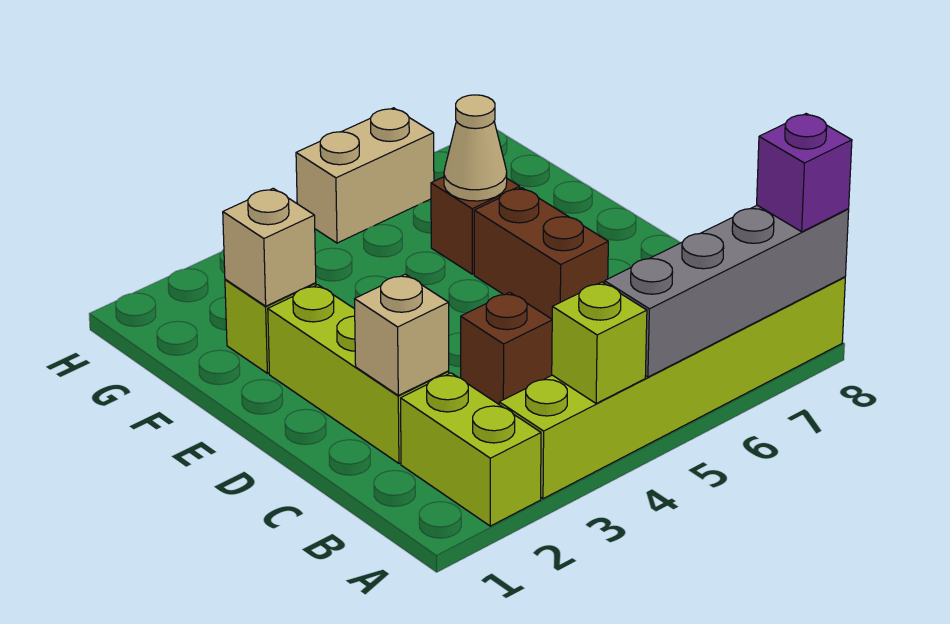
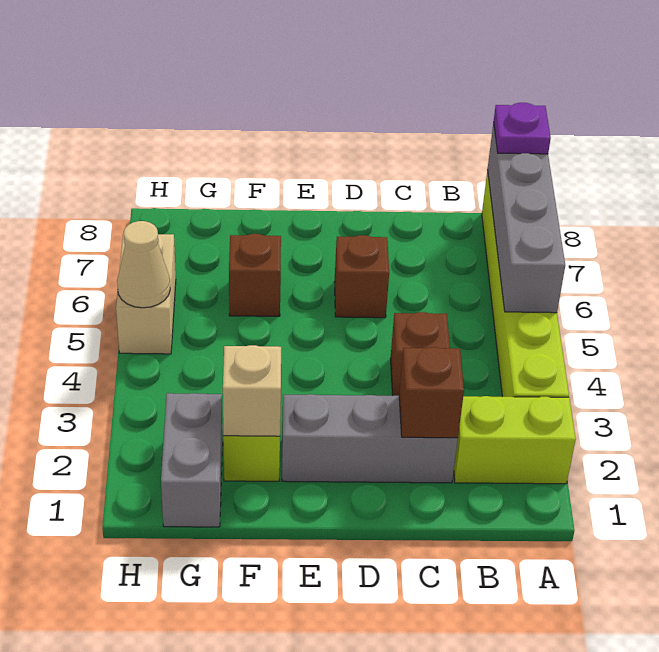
lime brick A4 level 2 -> none
purple brick A8 level 3 -> purple plate A8 level 3
lime brick C2:E2 level 1 -> grey brick C2:E2 level 1
tan brick C2 level 2 -> brown brick C2 level 2
brown brick D6:E6 level 1 -> brown brick D6 level 1
tan cone F6 level 2 -> tan cone H5 level 2
none -> grey brick G1:G2 level 1

